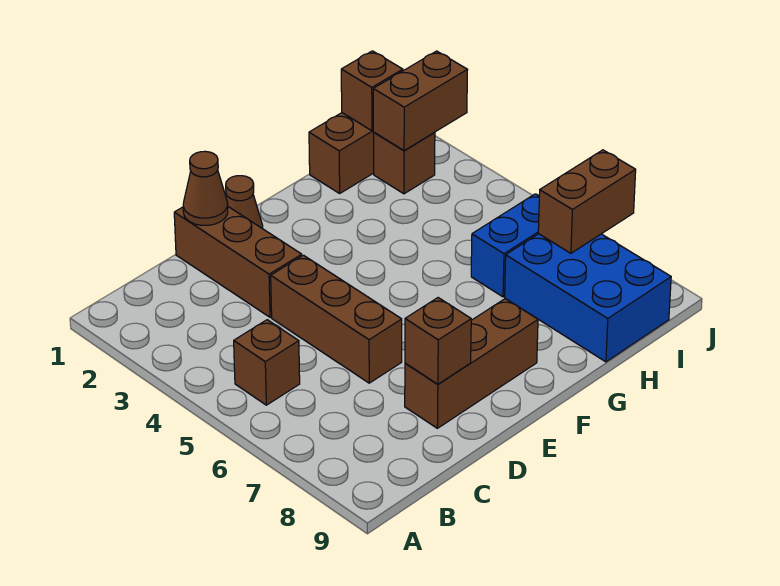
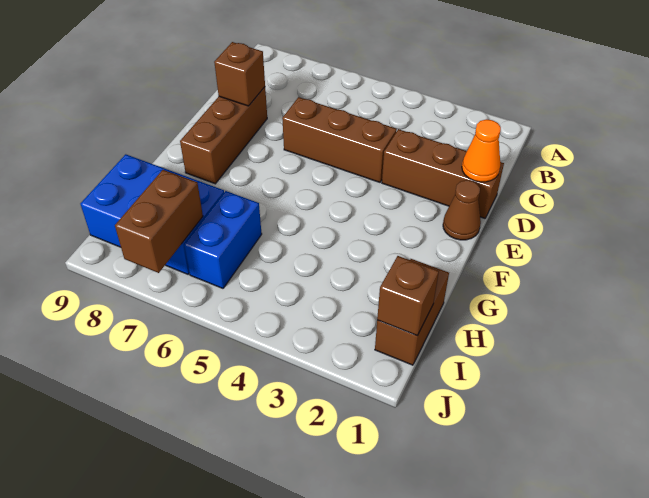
brown brick B5 level 1 -> none
brown cone D1 level 2 -> orange cone D1 level 2
brown brick I2 level 1 -> none
brown brick I2:J2 level 2 -> none

